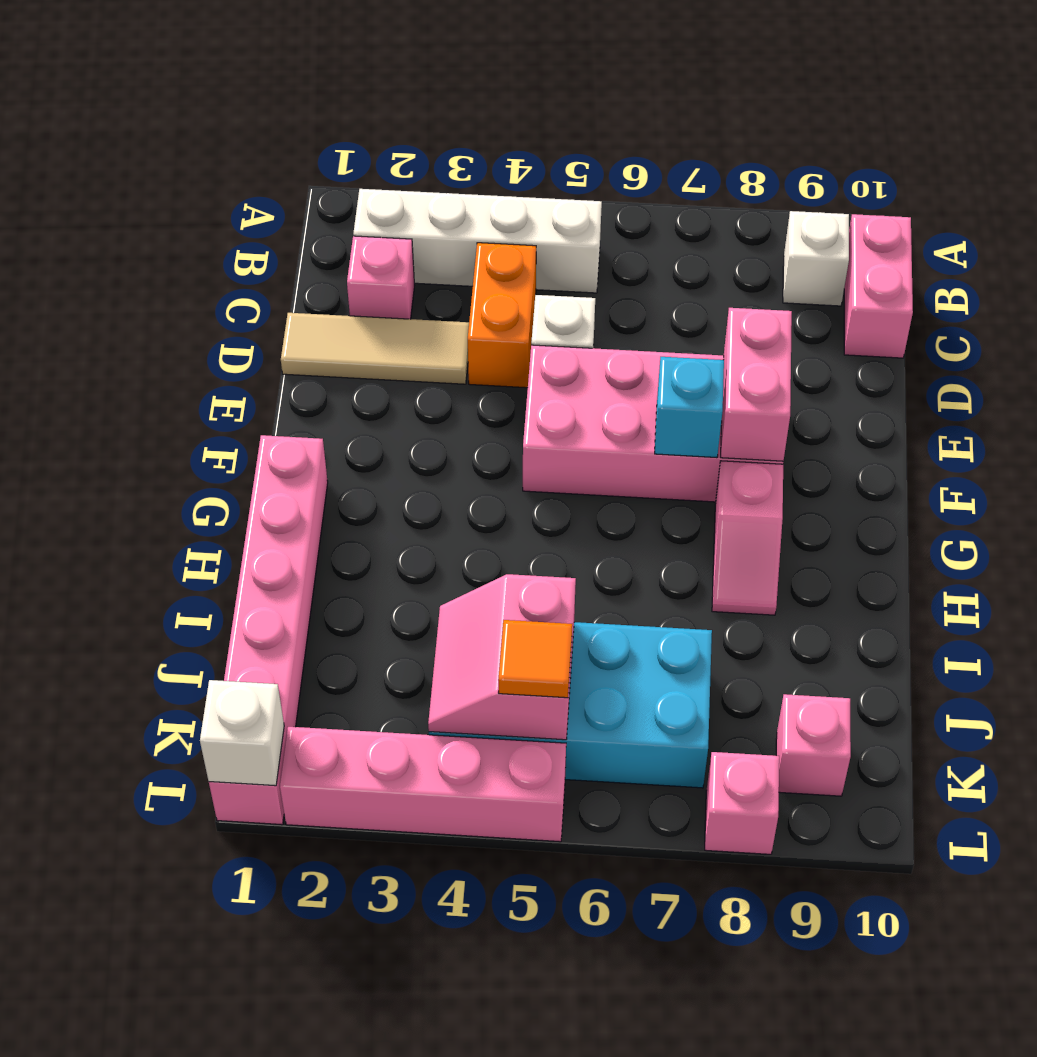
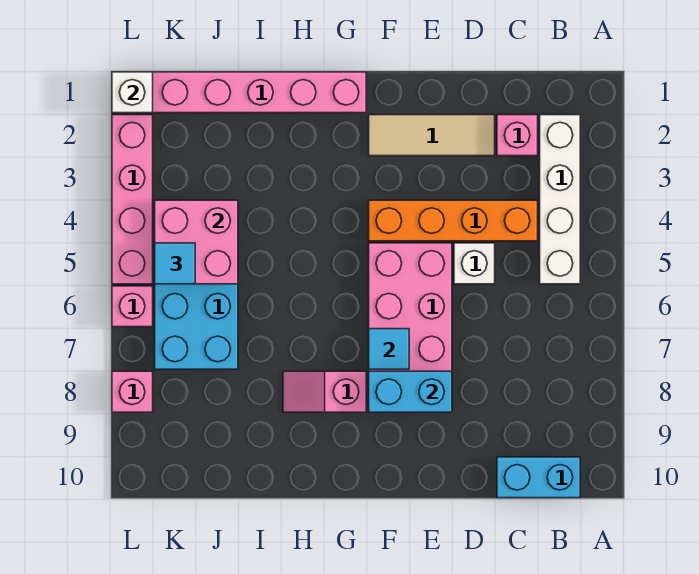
white brick B9 level 1 -> none
pink brick B10:C10 level 1 -> cyan brick B10:C10 level 1
orange brick C4:D4 level 1 -> orange brick C4:F4 level 1
tan tile D1:D3 level 1 -> tan tile D2:F2 level 1
pink brick E8:F8 level 2 -> cyan brick E8:F8 level 2
cyan brick F7 level 2 -> cyan tile F7 level 2
pink slope J4:K5 level 2 top 5 -> pink brick J4:K5 level 2
orange tile K5 level 3 -> cyan tile K5 level 3
pink brick K9 level 1 -> pink brick L6 level 1

